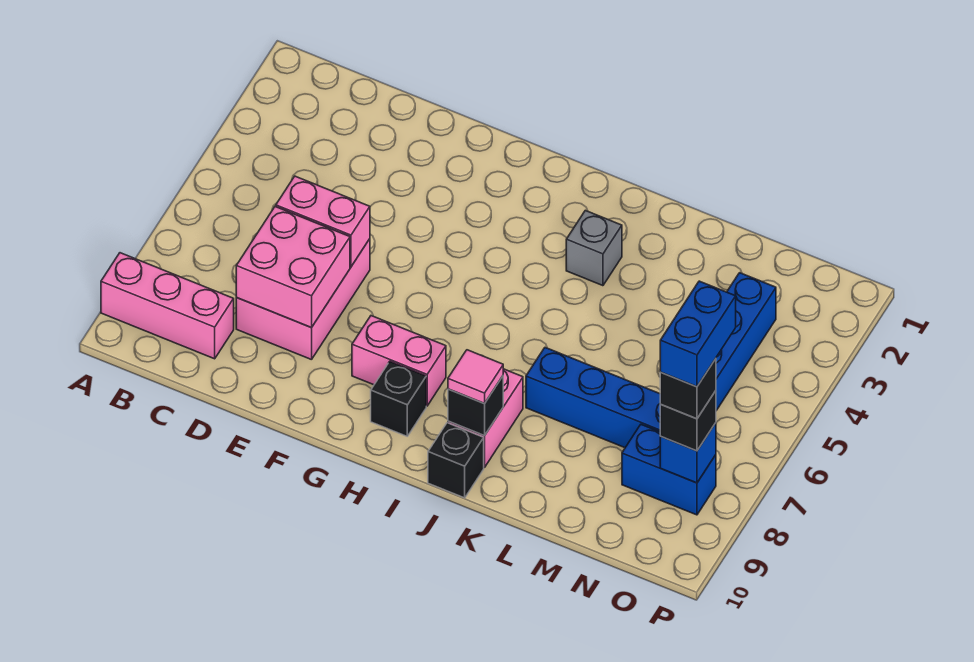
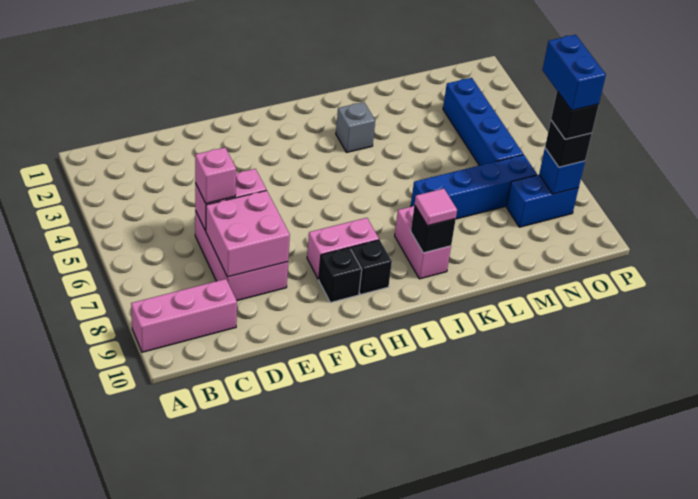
none -> pink brick D6 level 3
black brick J10 level 1 -> black brick G9 level 1

